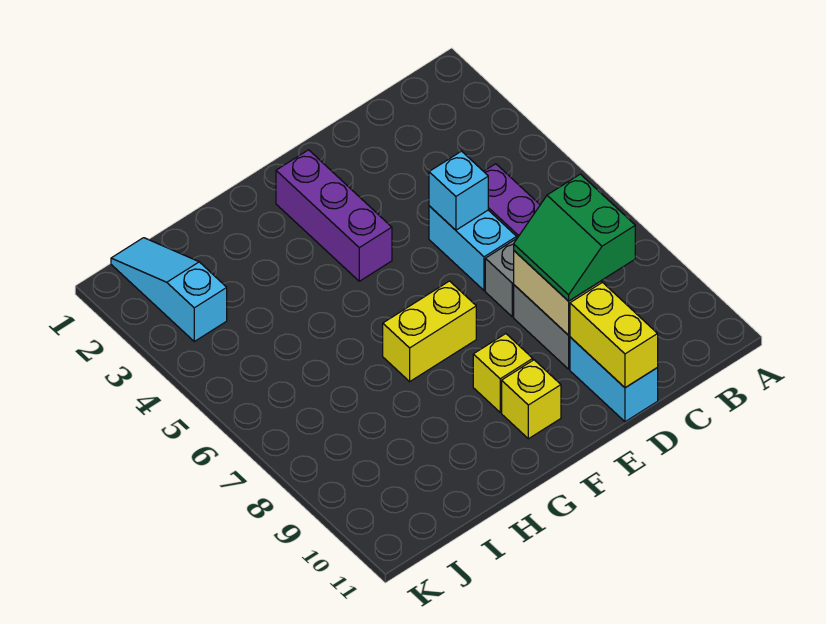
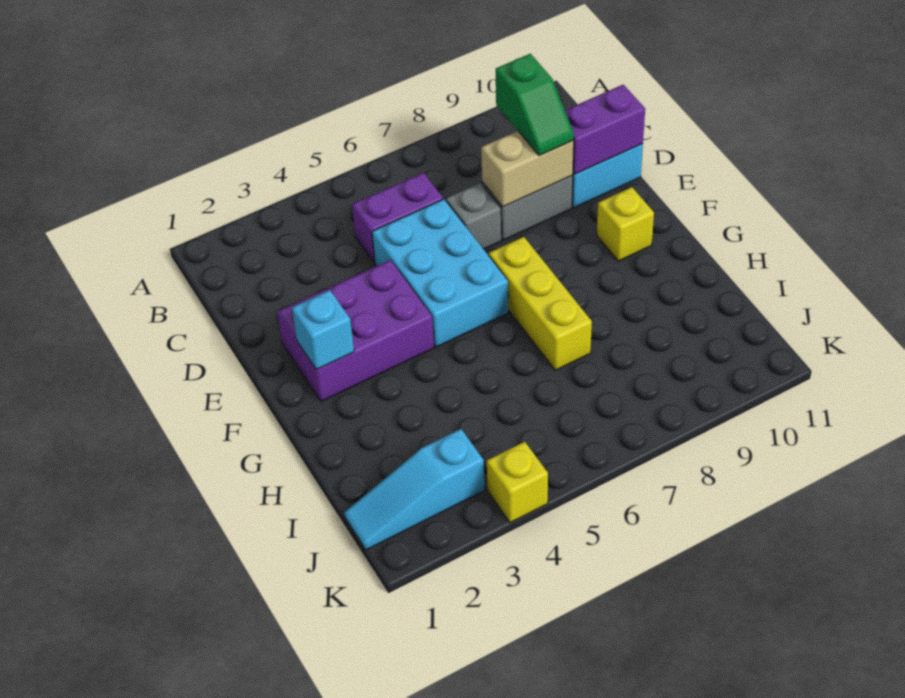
green slope C8:D9 level 3 top C -> green slope C9:D9 level 3 top C
cyan brick D5:D6 level 1 -> cyan brick D5:F6 level 1
cyan brick D5 level 2 -> cyan brick F2 level 2
yellow brick D10:D11 level 2 -> purple brick D10:D11 level 2
purple brick F2:F4 level 1 -> purple brick E2:F4 level 1
yellow brick F7:G7 level 1 -> yellow brick F7:H7 level 1
yellow brick F9 level 1 -> yellow brick K4 level 1

